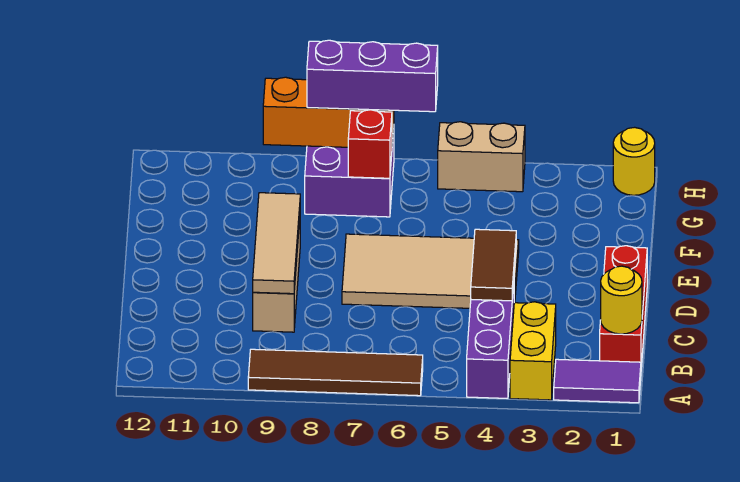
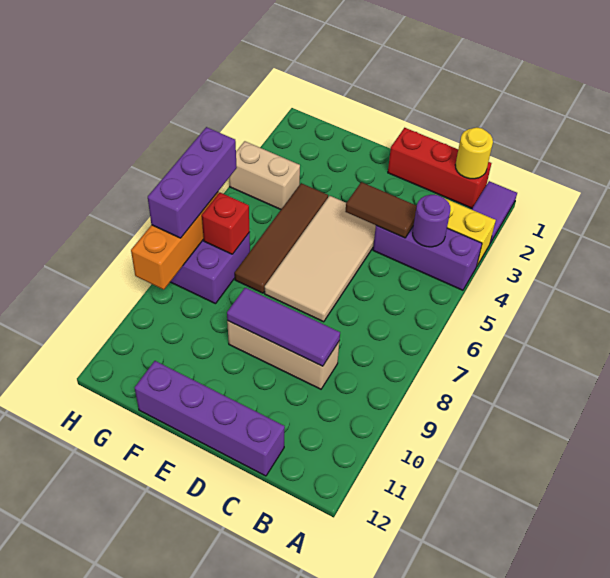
brown tile A6:A9 level 1 -> brown tile F4:F7 level 1
none -> purple round brick B4 level 2
tan tile C9:E9 level 2 -> purple tile C9:E9 level 2
none -> purple brick C12:F12 level 1
yellow round brick H1 level 1 -> none
tan brick H4:H5 level 1 -> tan brick G4:H4 level 1

